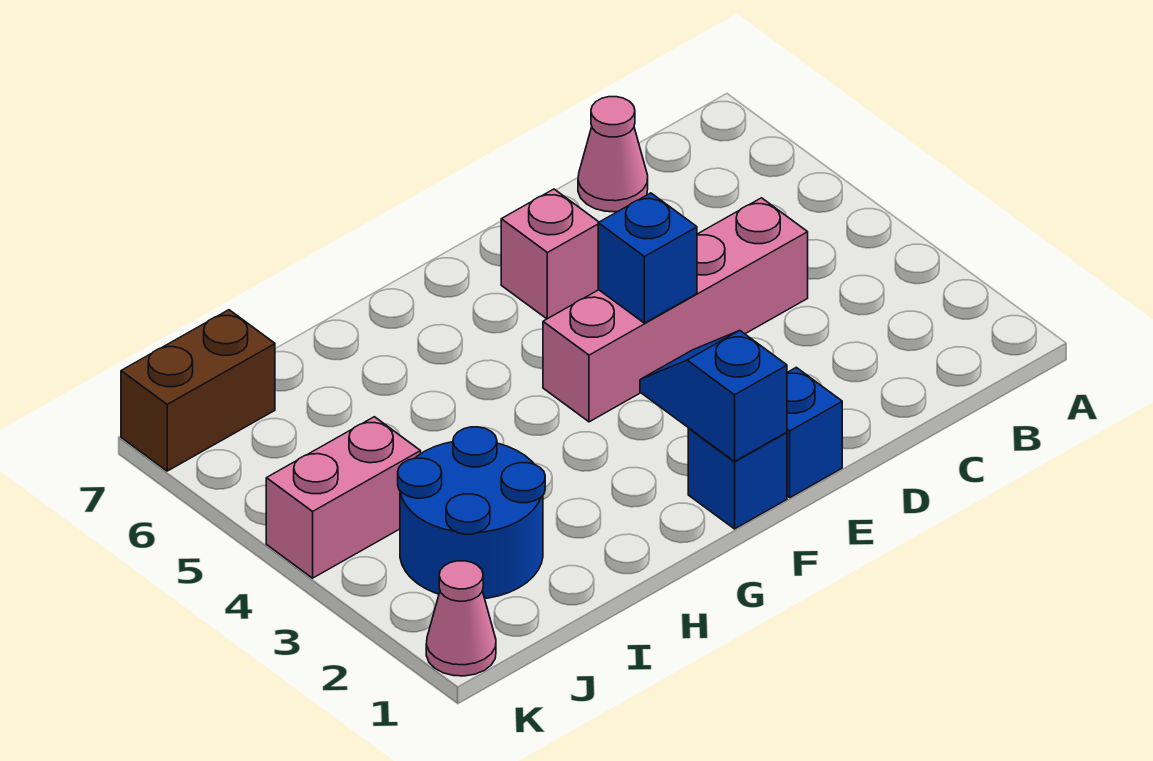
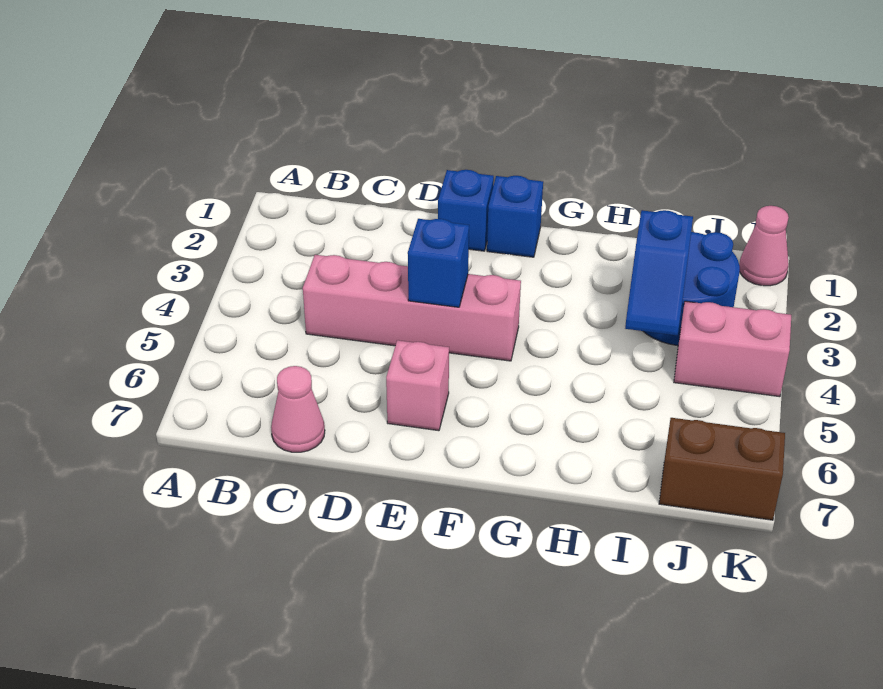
blue slope F1:F2 level 2 top 1 -> blue slope I3:I4 level 2 top 3

